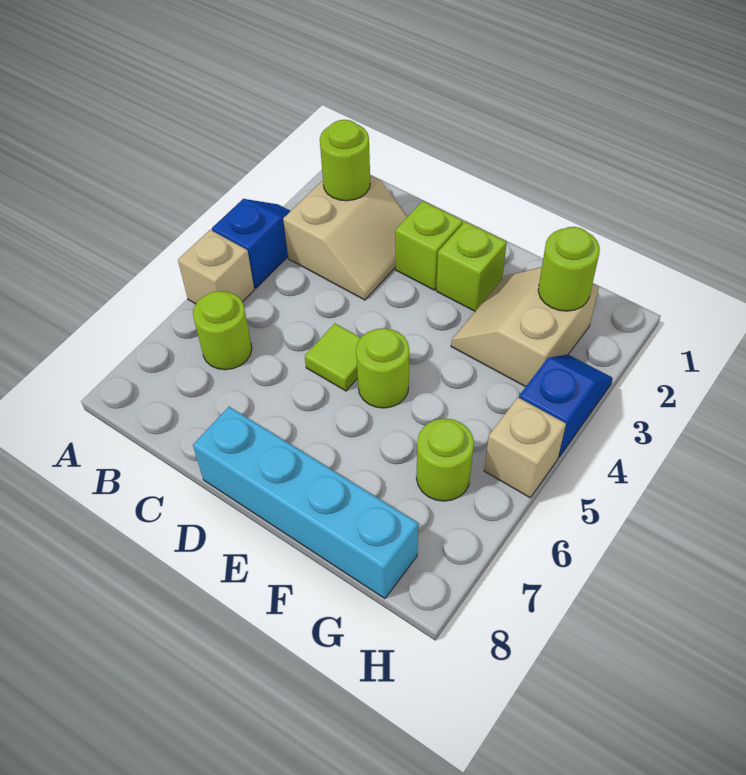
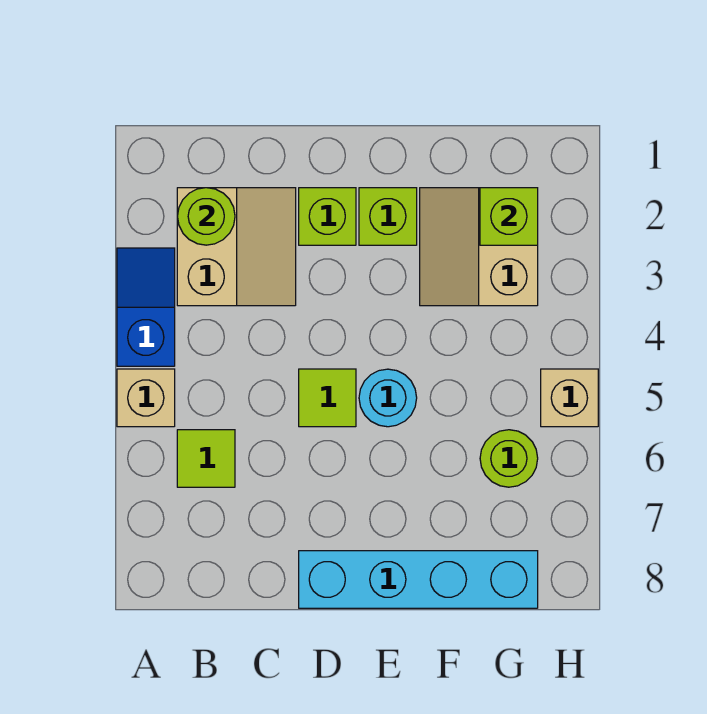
lime round brick B6 level 1 -> lime tile B6 level 1
lime round brick E5 level 1 -> cyan round brick E5 level 1
lime round brick G2 level 2 -> lime brick G2 level 2
blue slope H3:H4 level 1 top 4 -> none

